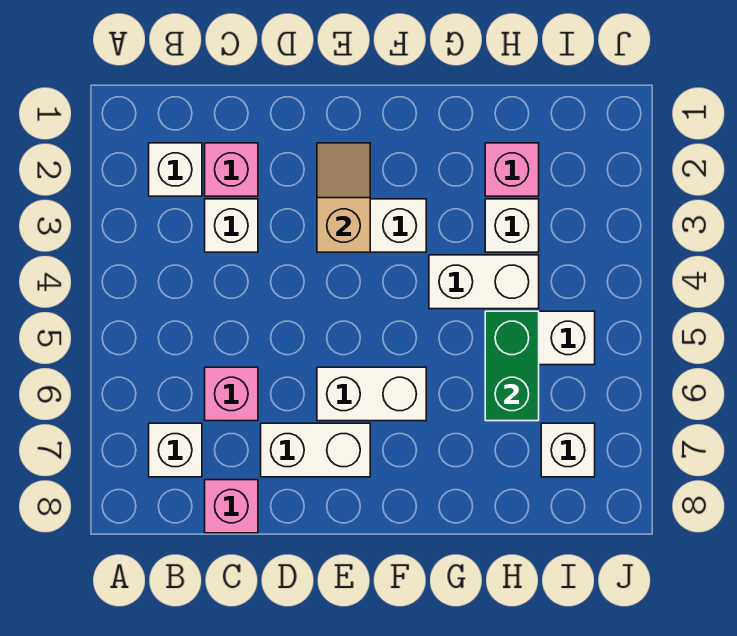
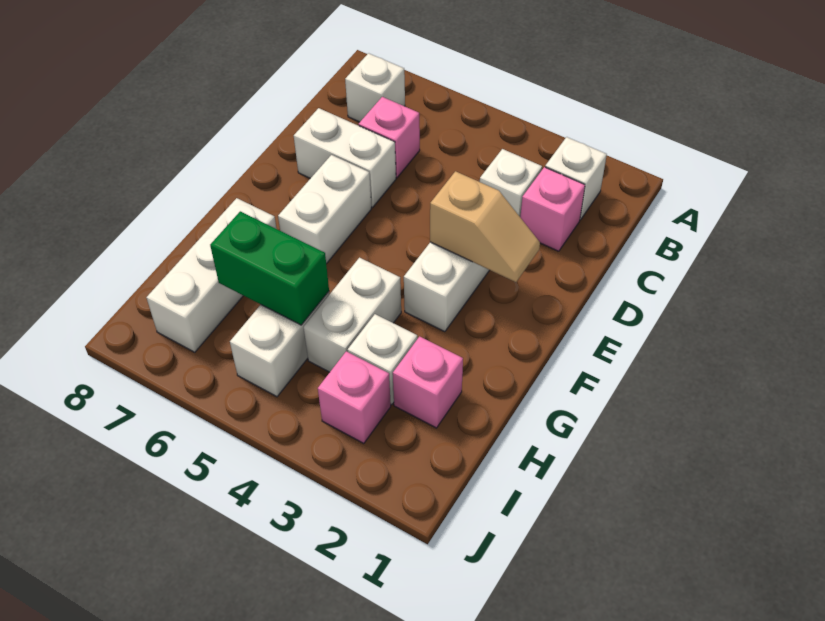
pink brick C8 level 1 -> pink brick I3 level 1
white brick D7:E7 level 1 -> white brick D6:D7 level 1
white brick I7 level 1 -> white brick G7:I7 level 1

